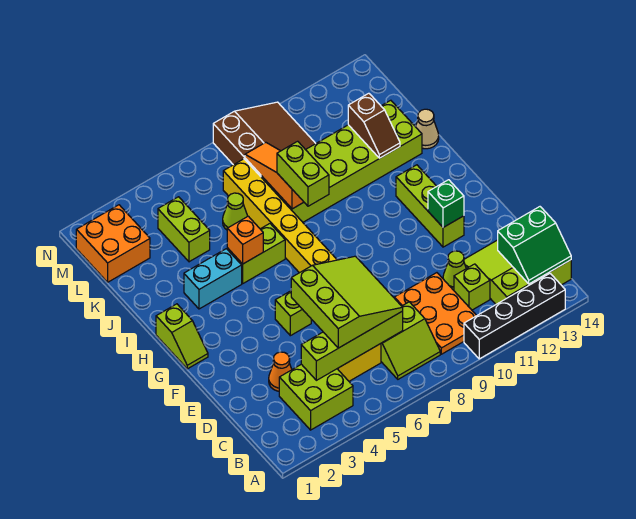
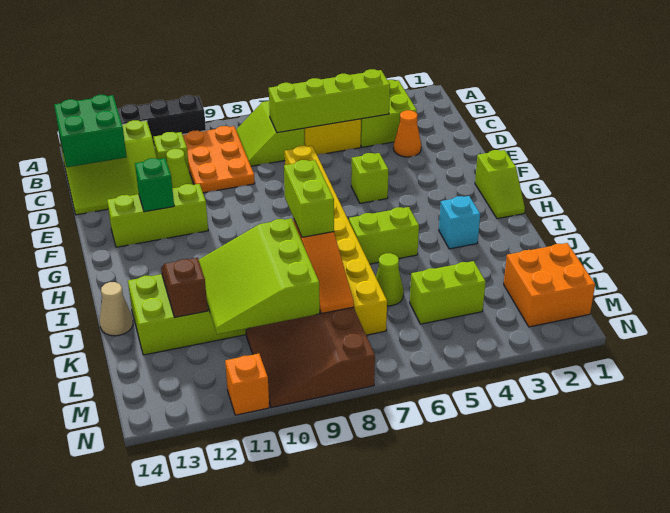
lime slope B7:C8 level 1 top C -> lime slope B7:C8 level 1 top 7
green slope B13:C14 level 2 top C -> green brick B13:C14 level 2
lime slope C5:E7 level 3 top 5 -> lime slope J9:L11 level 2 top 9
lime brick F12:H12 level 1 -> lime brick F11:F13 level 1
lime slope G1:H1 level 1 top H -> lime slope G1:H1 level 1 top G
cyan brick I3:I4 level 1 -> cyan brick I3 level 1
orange brick I5 level 2 -> orange brick N11 level 1
lime brick K4:L4 level 1 -> lime brick L4:L5 level 1

